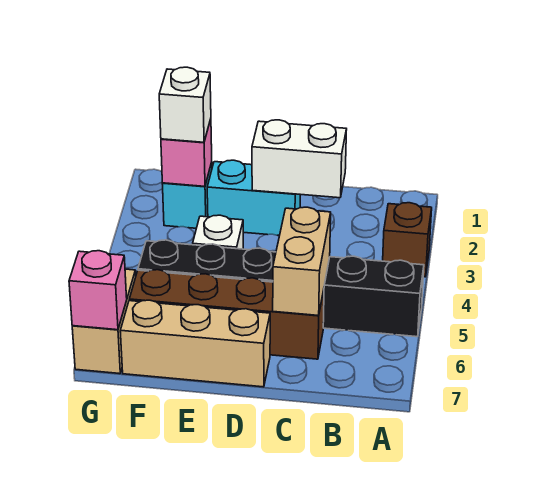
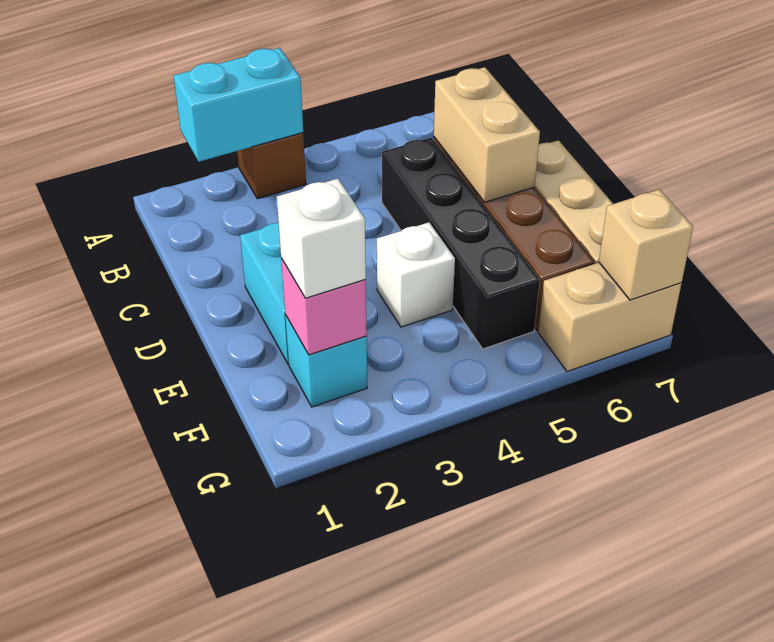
none -> cyan brick A2:A3 level 2
black brick A5:F5 level 1 -> black brick C5:F5 level 1
white brick C2:D2 level 2 -> none
tan brick C5:C6 level 2 -> tan brick C6:D6 level 2
pink brick G7 level 2 -> tan brick G7 level 2

